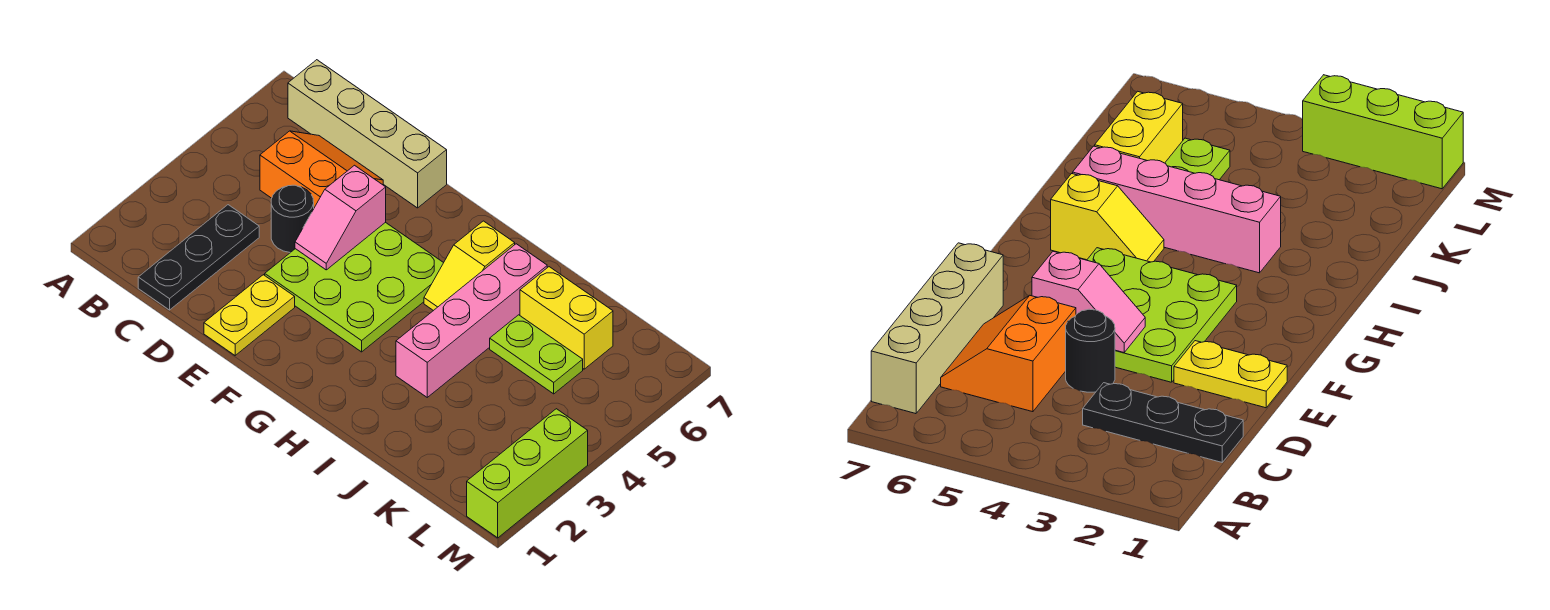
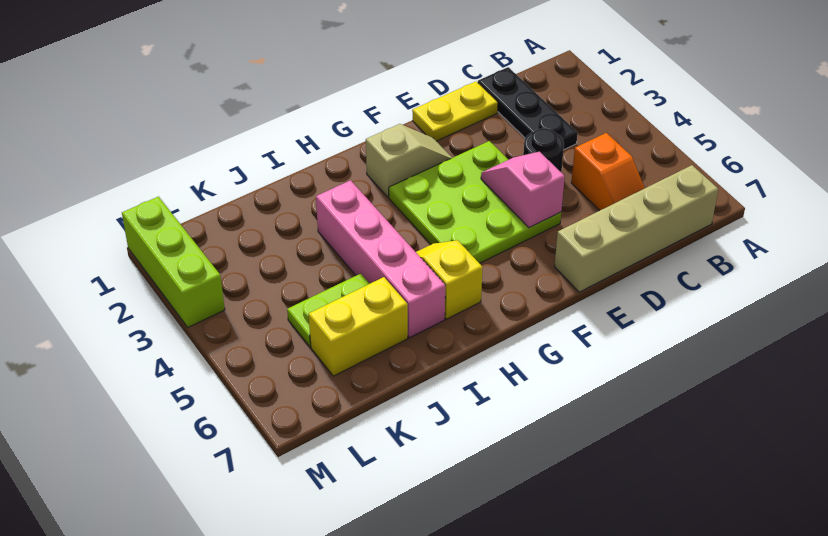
orange slope C5:D6 level 1 top 5 -> orange slope C5:C6 level 1 top 5
yellow plate E1:E2 level 1 -> yellow plate D1:E1 level 1
none -> tan slope F2:G2 level 1 top G

